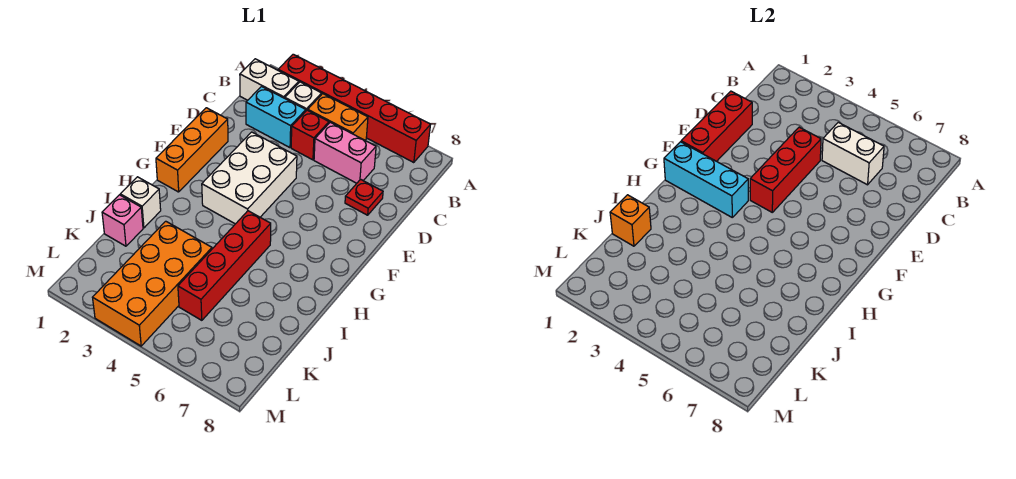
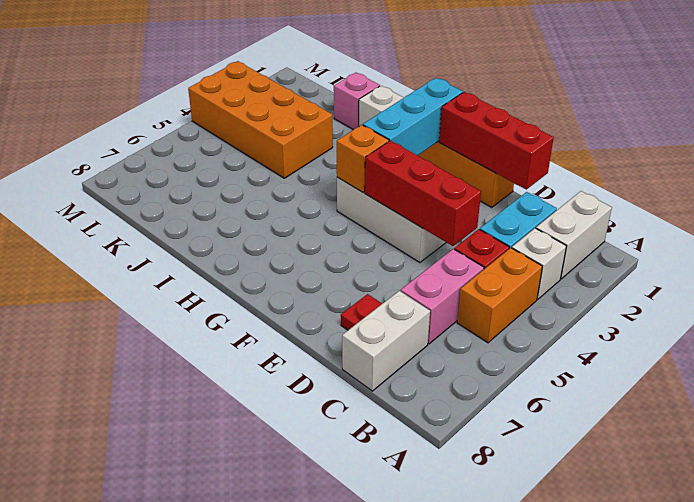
red brick A2:A7 level 1 -> none
white brick C5:C6 level 2 -> white brick C7:C8 level 1
red brick H5:K5 level 1 -> none
orange brick J1 level 2 -> orange brick G4 level 2

